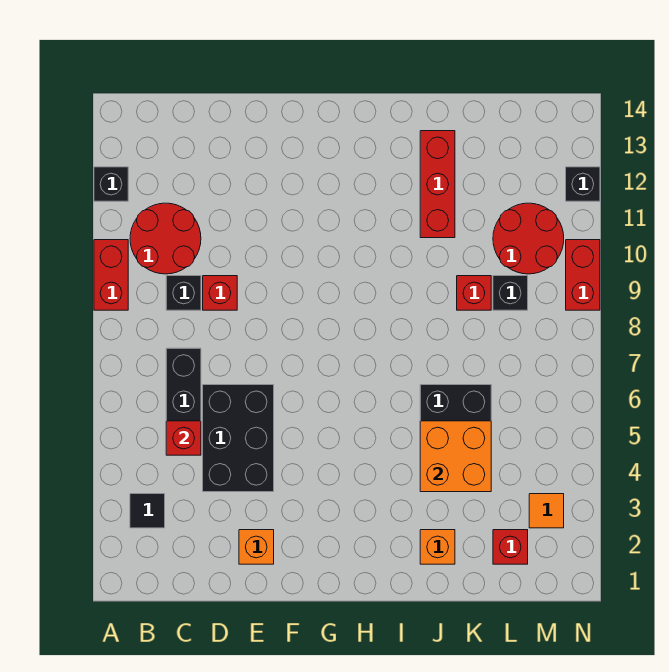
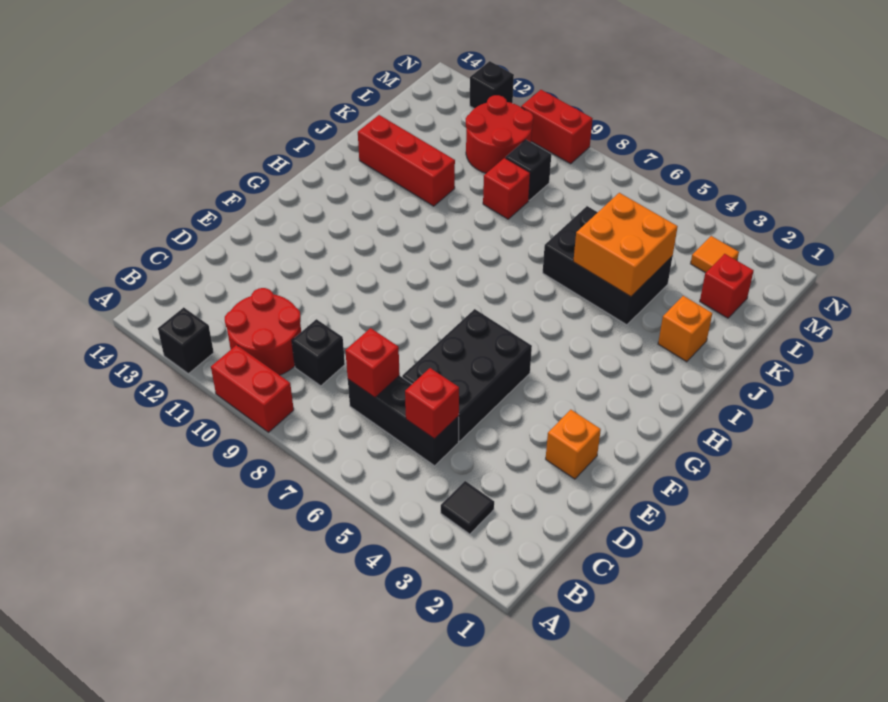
black brick D4:E6 level 1 -> black brick D5:F6 level 1
red brick D9 level 1 -> red brick C7 level 2

